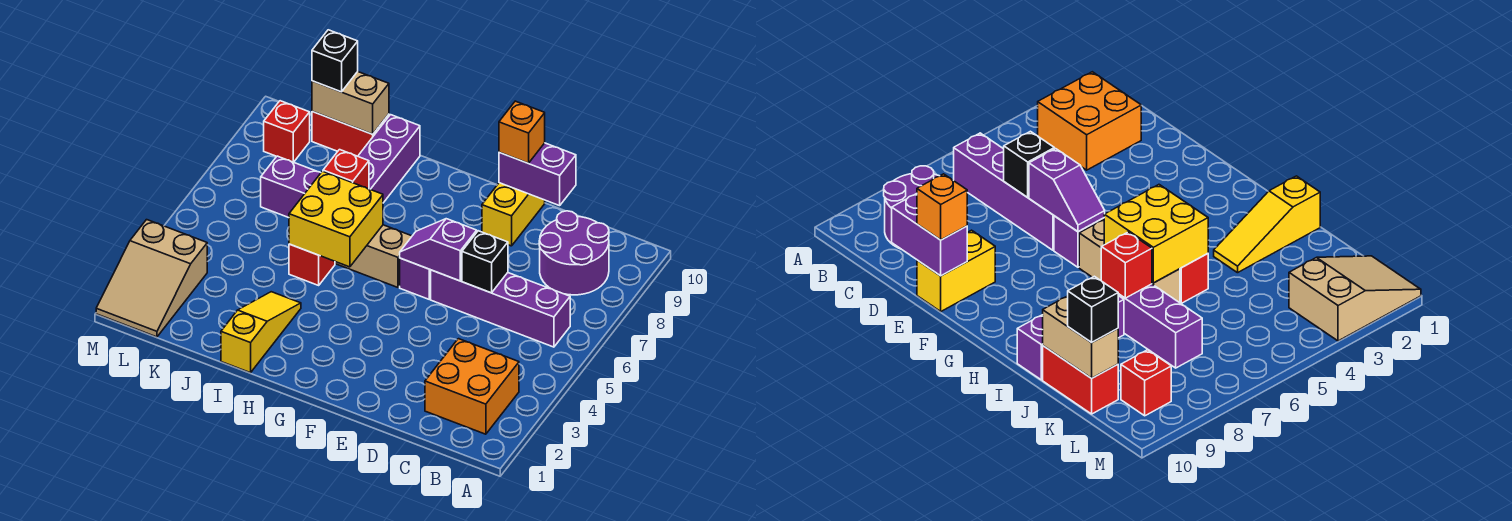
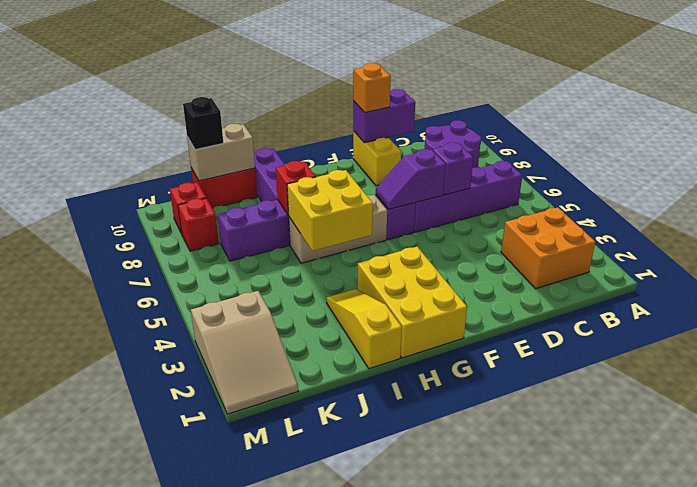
black brick D6 level 2 -> purple brick D6 level 2
none -> yellow brick G1:H3 level 1
red brick I5 level 1 -> red brick L8 level 1

